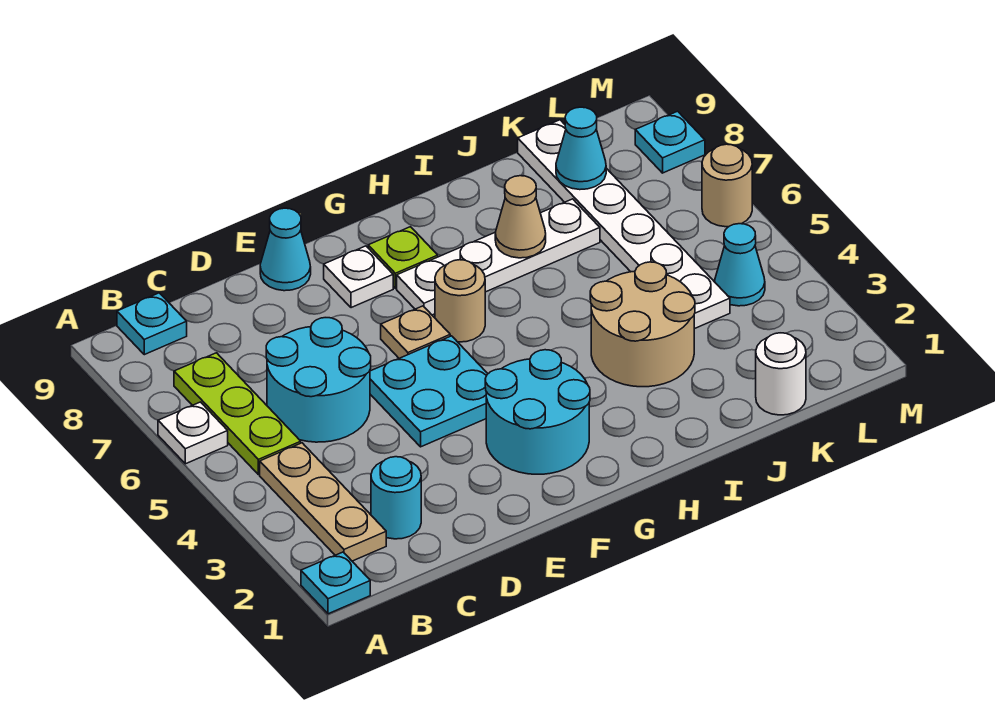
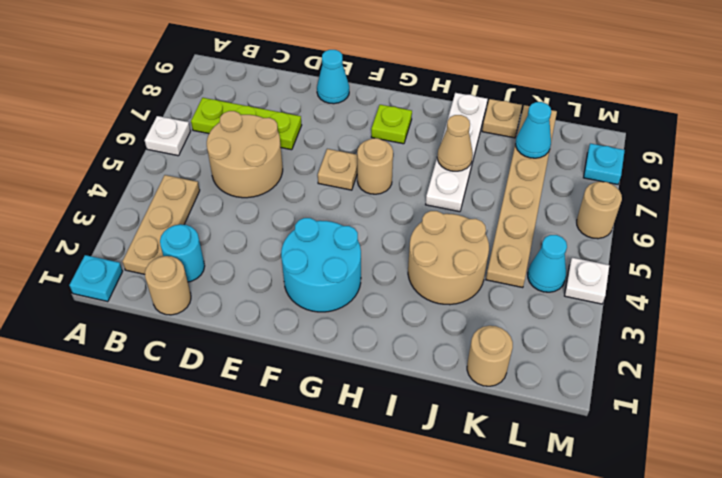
lime plate B5:B7 level 1 -> lime plate B7:D7 level 1
cyan plate B9 level 1 -> none
none -> tan round brick C1 level 1
cyan round brick C5:D6 level 1 -> tan round brick C5:D6 level 1
cyan plate E4:F5 level 1 -> none
white plate F8 level 1 -> white plate M4 level 1
white plate G7:J7 level 1 -> white plate I6:I9 level 1
none -> tan plate J9 level 1
white round brick K1 level 1 -> tan round brick K1 level 1
white plate K4:K9 level 1 -> tan plate K4:K9 level 1

